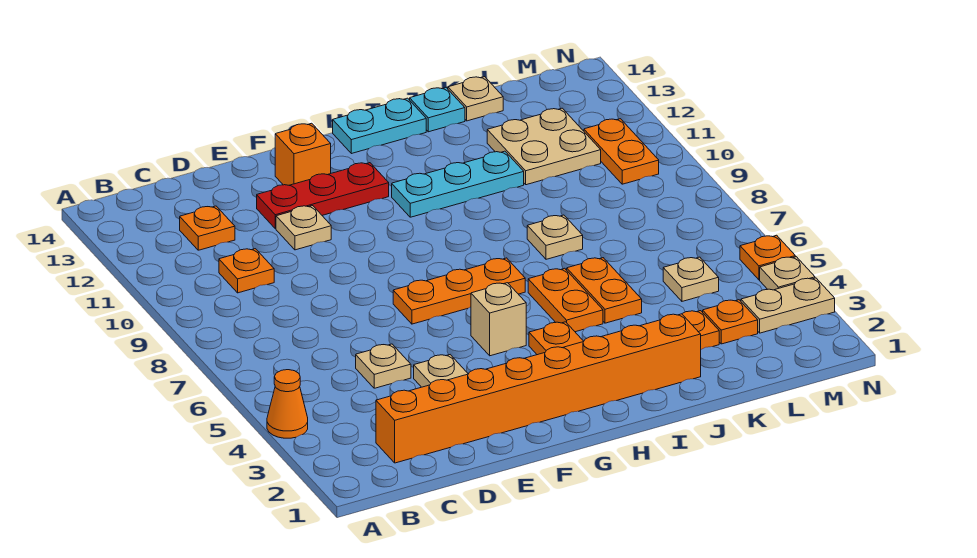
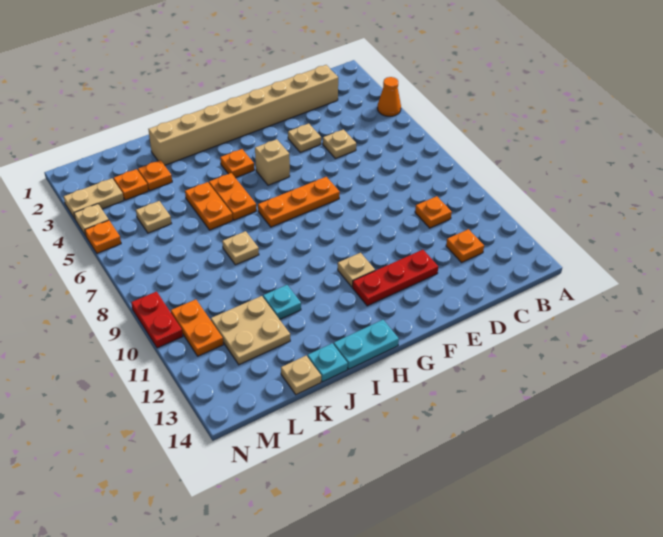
orange brick C2:J2 level 1 -> tan brick C2:J2 level 1
tan plate E11 level 1 -> tan plate G11 level 1
orange brick F13 level 1 -> none
cyan plate H11:J11 level 1 -> cyan plate J11 level 1
none -> red plate N9:N10 level 1

